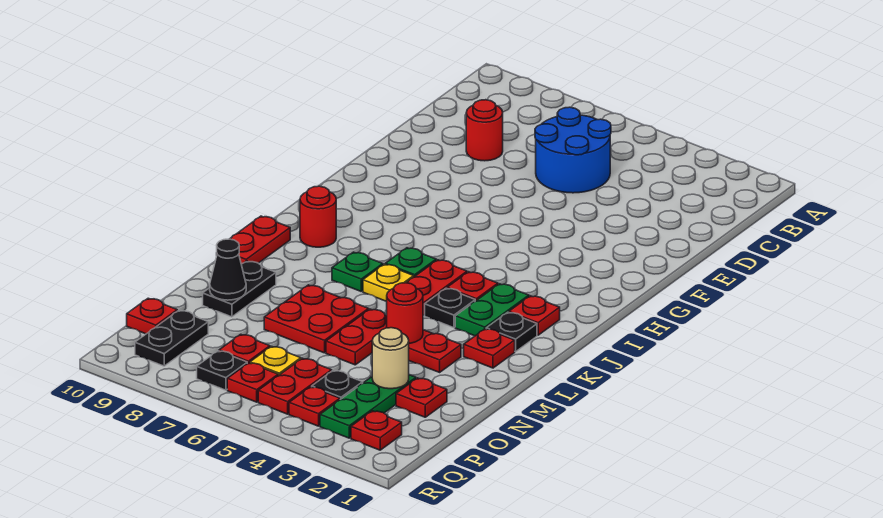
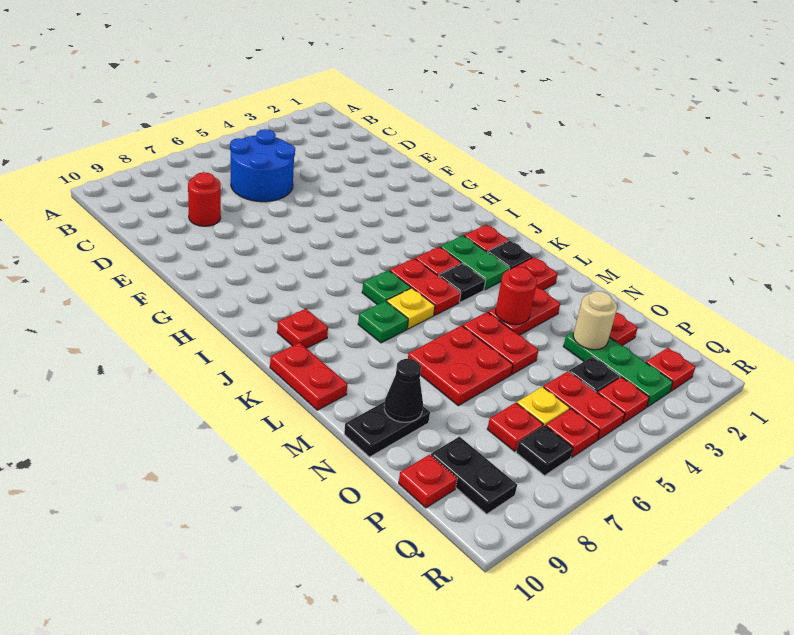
red round brick J9 level 1 -> red plate J9 level 1
black plate M9:N9 level 1 -> black plate N9:N10 level 1

